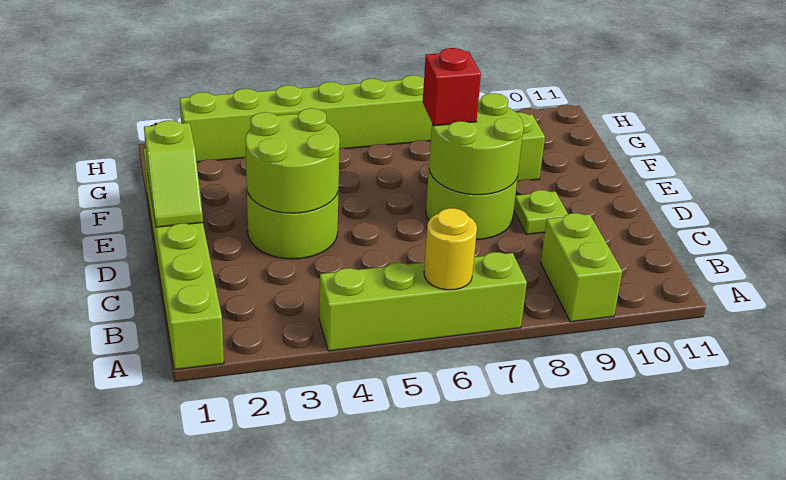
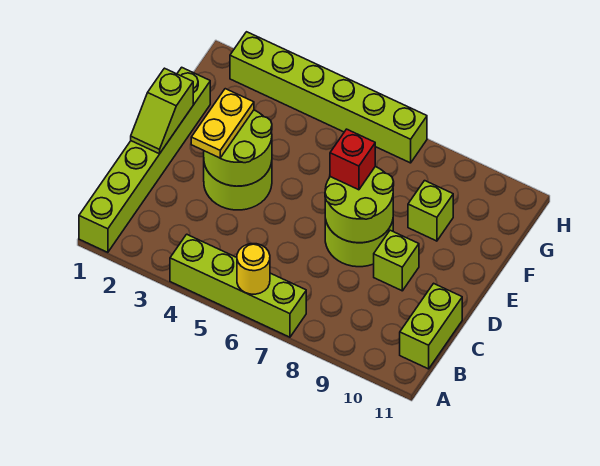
lime brick A9:B9 level 1 -> lime brick B11:C11 level 1
none -> yellow plate D3:E3 level 3
lime plate D9 level 1 -> lime brick D9 level 1

